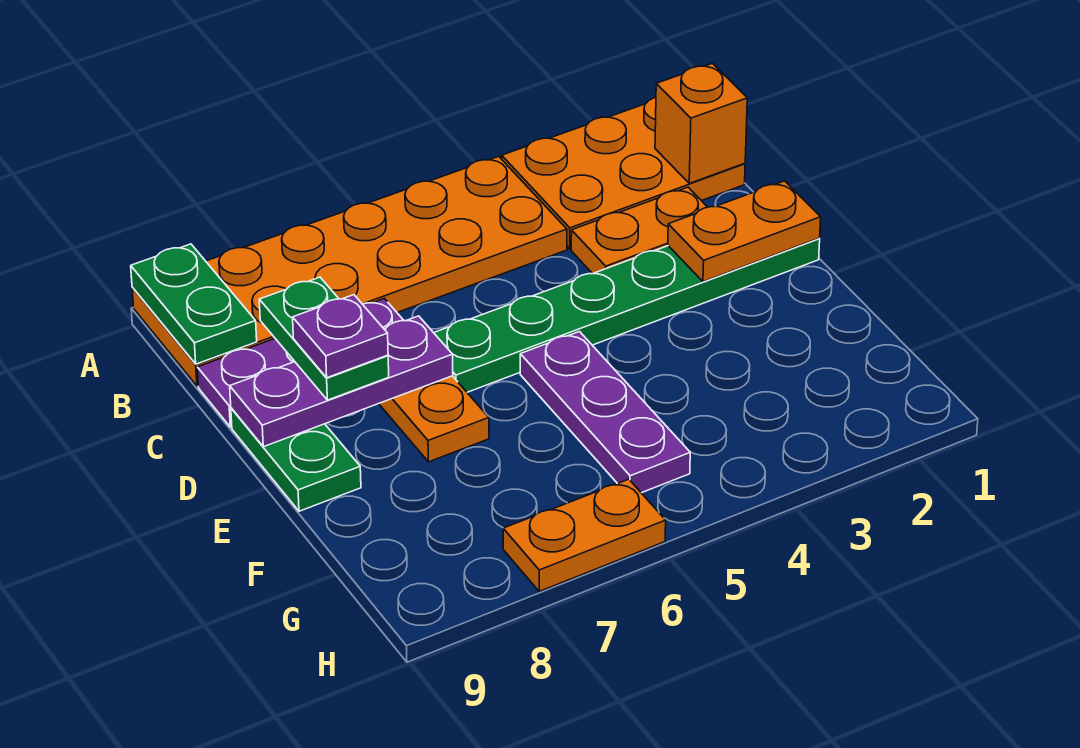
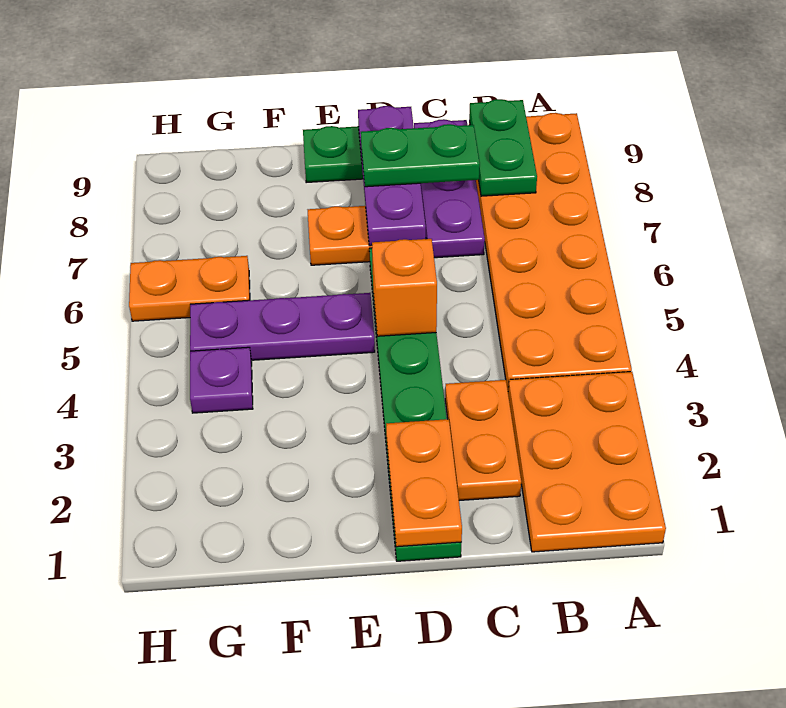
green plate A9:B9 level 2 -> green plate B8:B9 level 2
orange brick B1 level 2 -> orange brick D5 level 2
purple plate D8 level 4 -> purple plate G4 level 1
orange plate H6:H7 level 1 -> orange plate G6:H6 level 1

